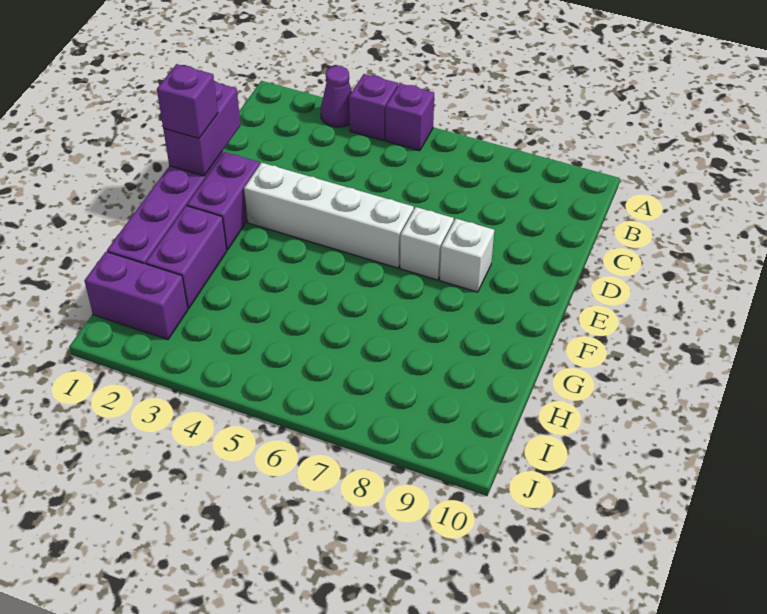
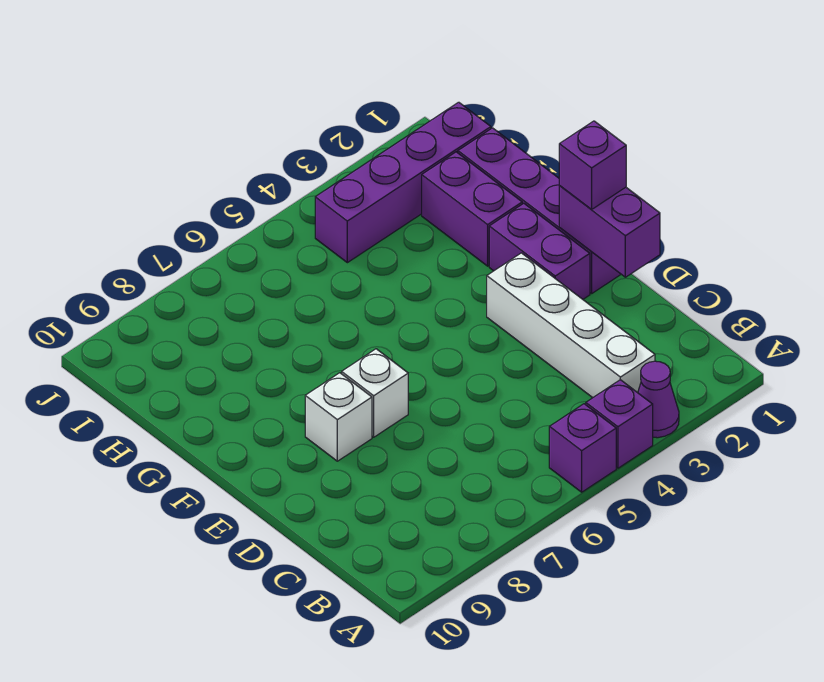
white brick E3:E6 level 1 -> white brick B3:E3 level 1
purple brick I1:I2 level 1 -> purple brick I1:I4 level 1

